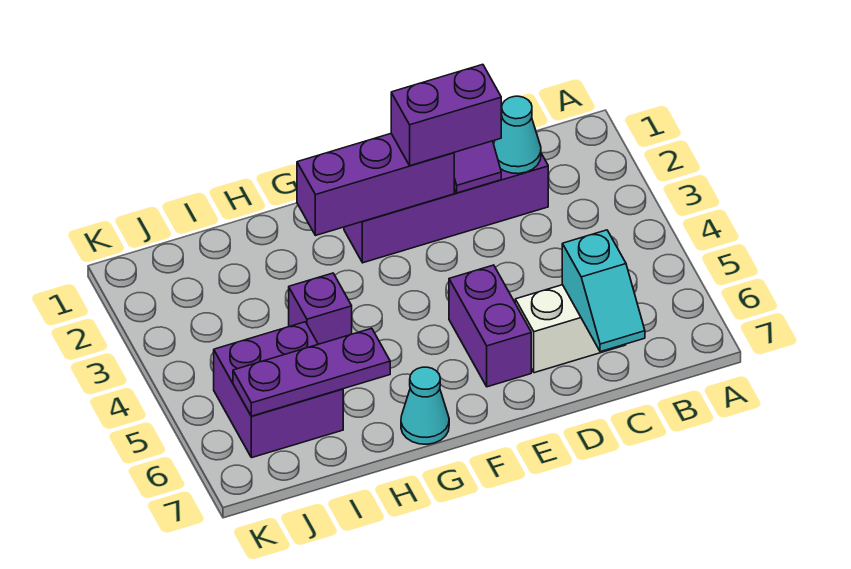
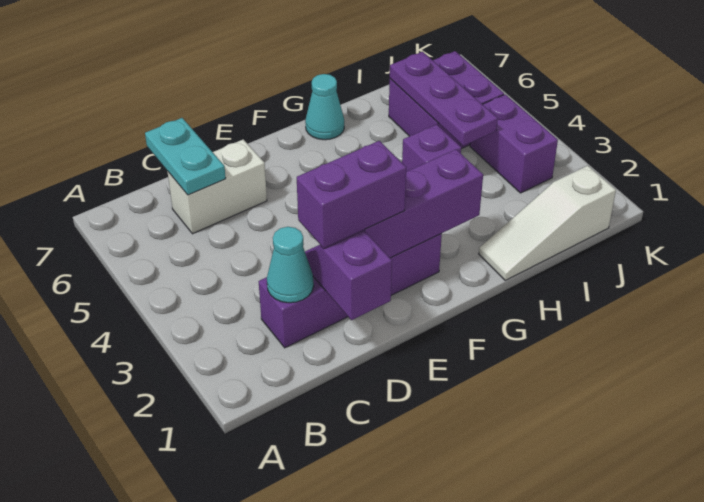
cyan slope C6:C7 level 2 top 6 -> cyan plate C6:C7 level 2
purple brick E5:E6 level 1 -> purple brick J3:J4 level 1
none -> white slope H1:J1 level 1 top J
purple plate H6:J6 level 2 -> purple plate I4:I6 level 2

